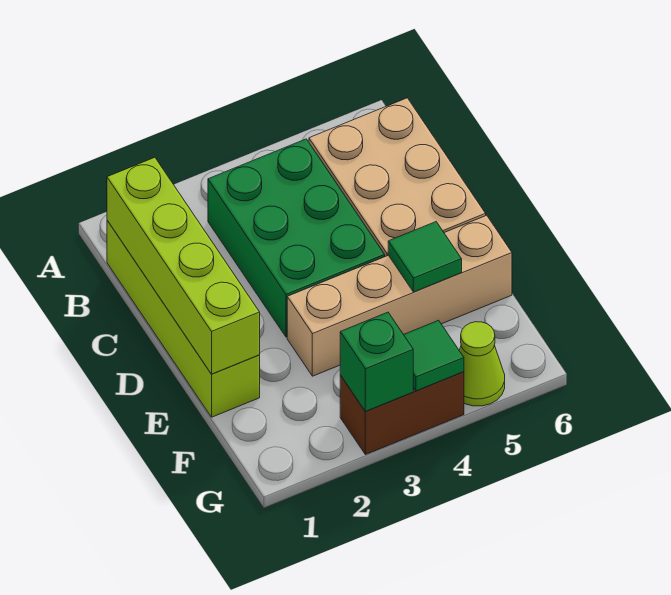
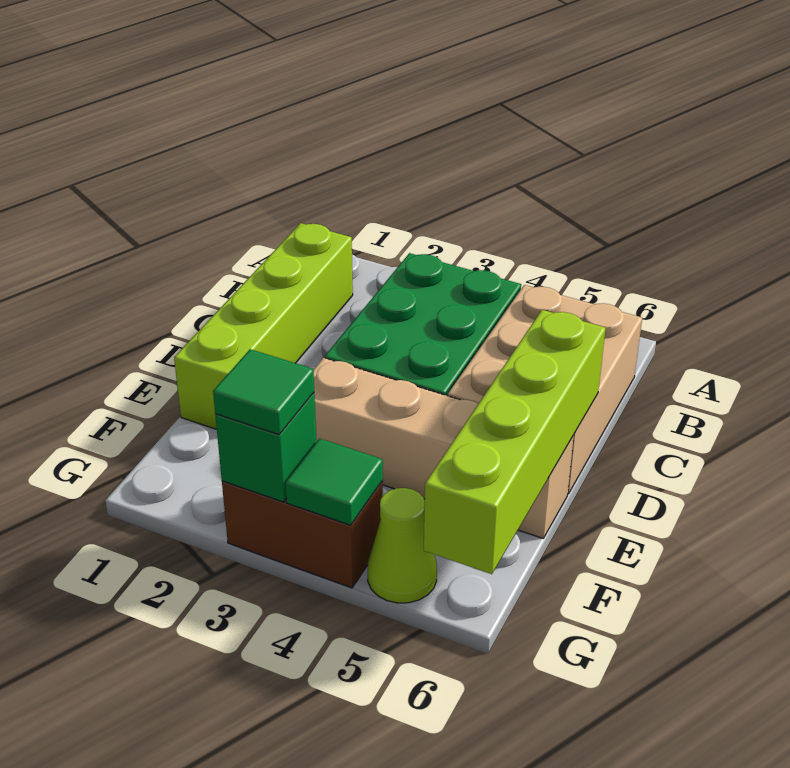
lime brick B1:E1 level 2 -> lime brick D6:G6 level 2
green tile E5 level 2 -> green tile G3 level 3

